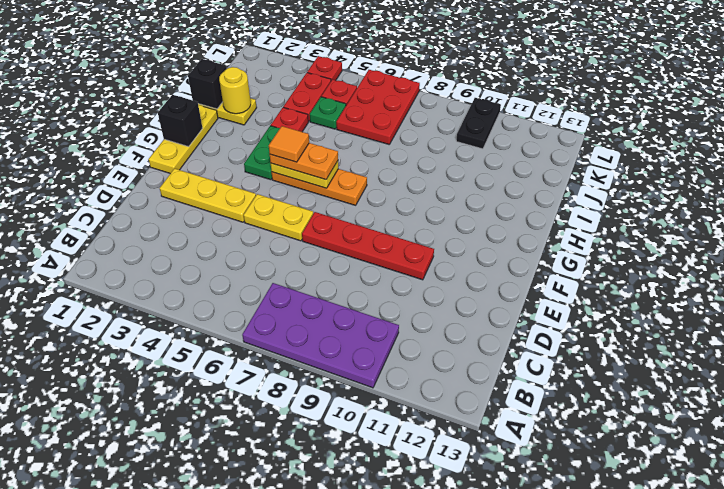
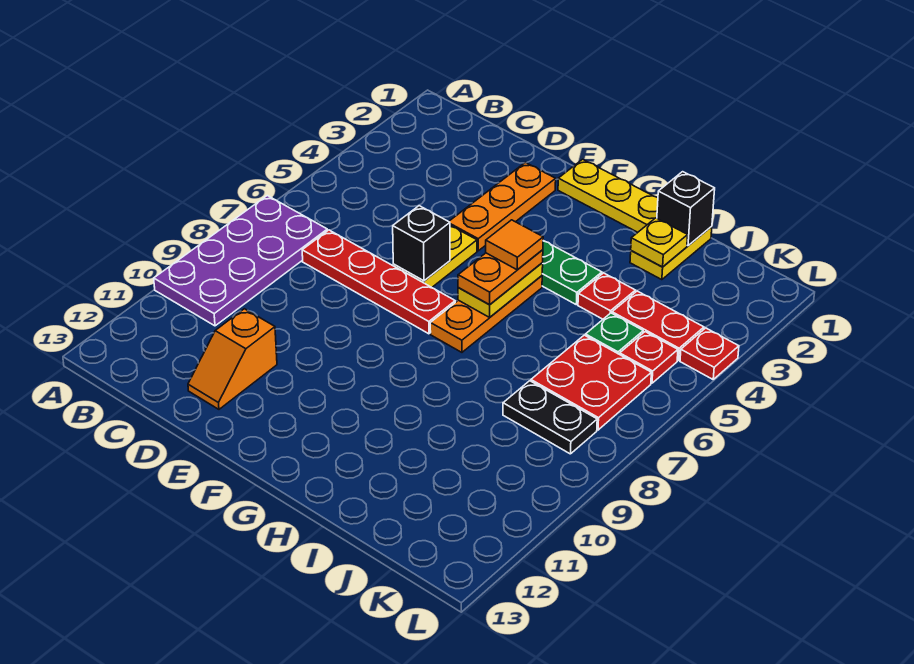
none -> orange slope D11:D12 level 1 top 11
yellow plate E2:E4 level 1 -> orange plate E2:E4 level 1
red plate E7:E10 level 1 -> red plate C7:F7 level 1
black brick G1 level 2 -> black brick E6 level 2
yellow round brick I2 level 2 -> yellow plate I2 level 2
red plate J6:L7 level 1 -> red plate J6:K7 level 1
black plate K10:L10 level 1 -> black plate J8:K8 level 1

